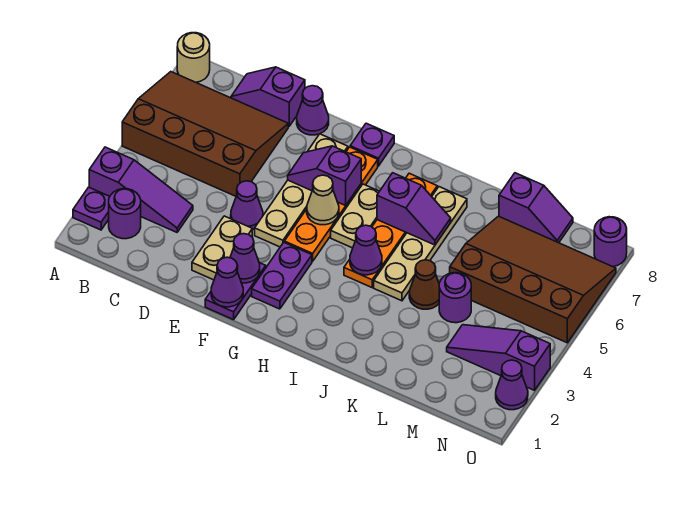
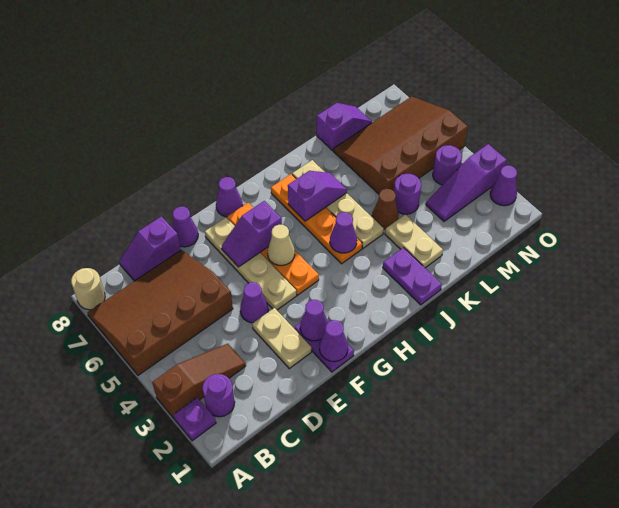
purple slope A3:C3 level 1 top A -> brown slope A3:C3 level 1 top A
purple plate G2:G3 level 1 -> purple plate J1:J2 level 1
purple plate G8 level 1 -> purple cone G8 level 1
tan plate H5:H6 level 1 -> tan plate K2:K3 level 1
purple round brick O8 level 1 -> purple round brick N4 level 1

